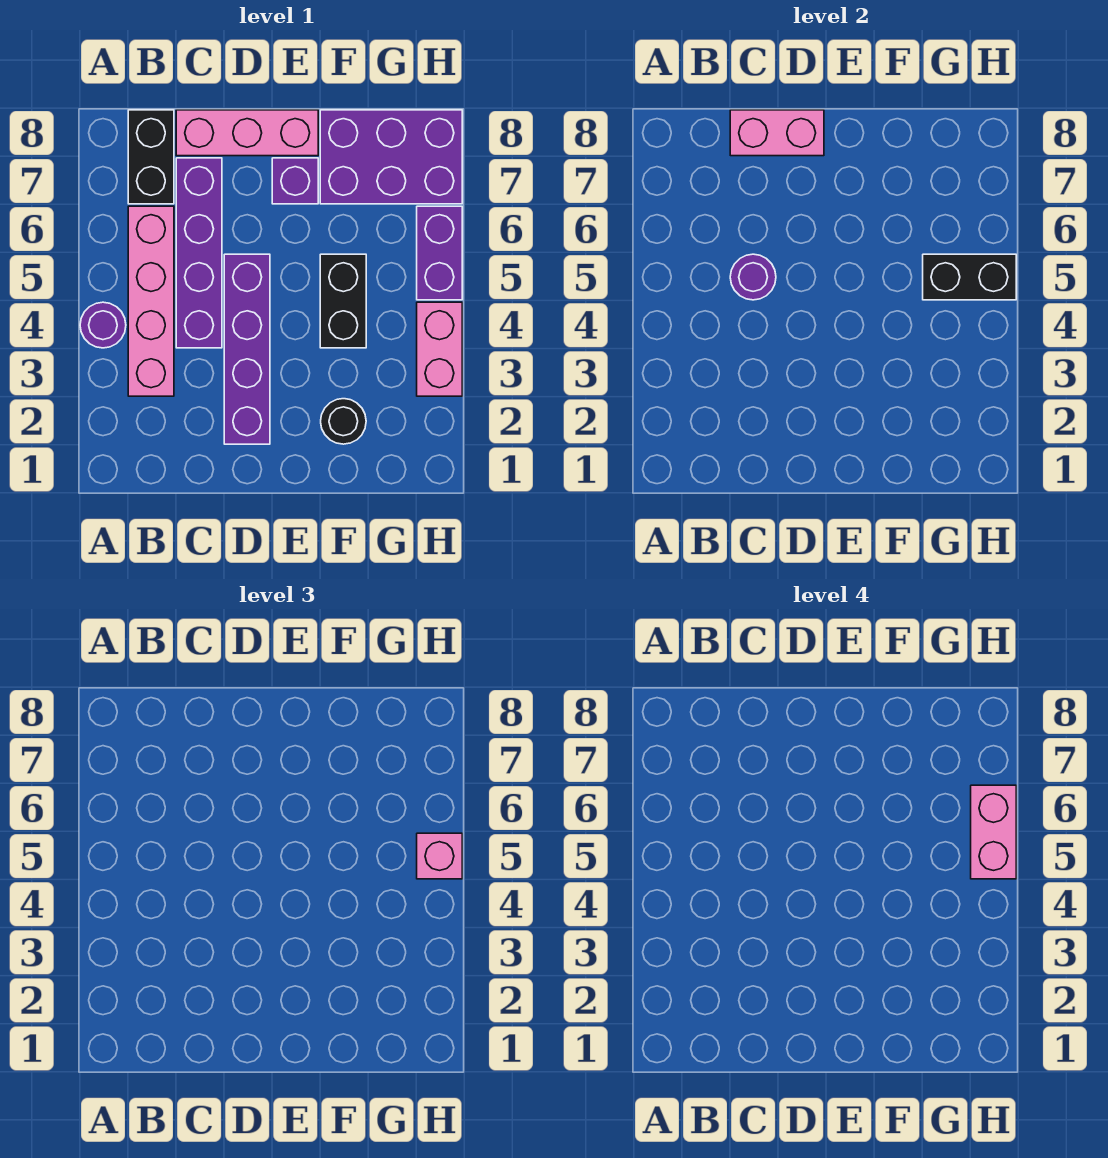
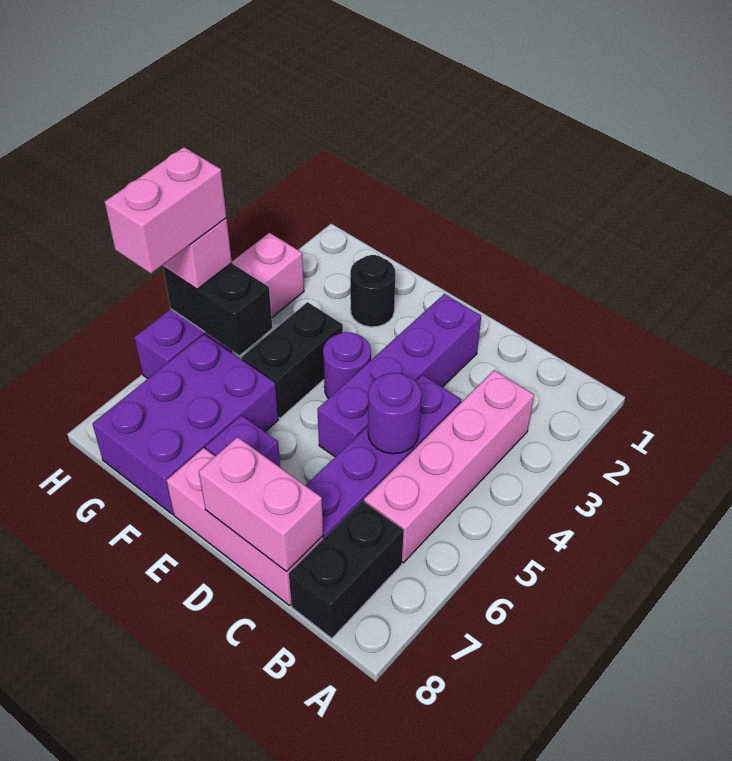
purple round brick A4 level 1 -> purple round brick E4 level 1
purple brick F7:H8 level 1 -> purple brick F6:G8 level 1

